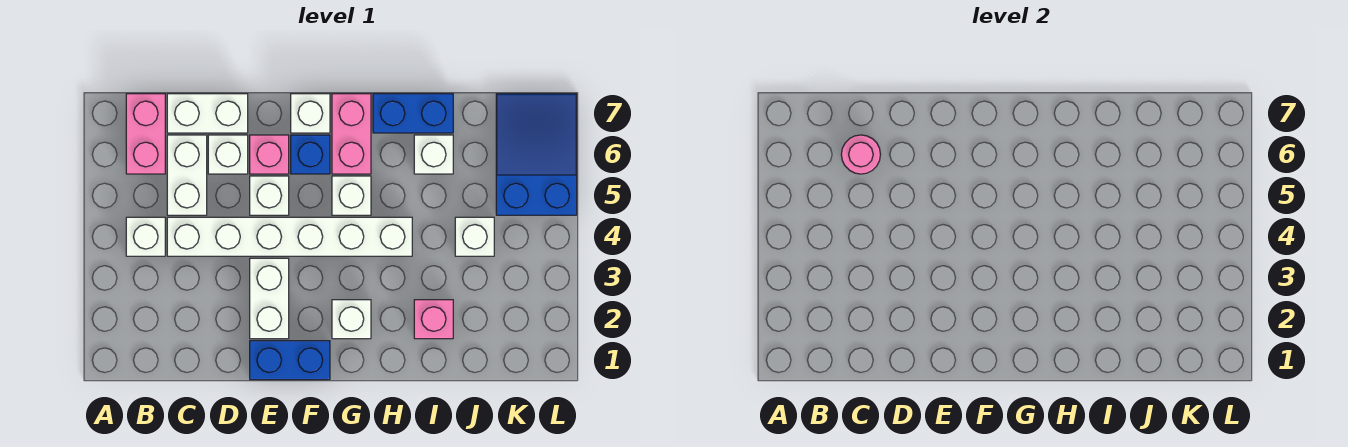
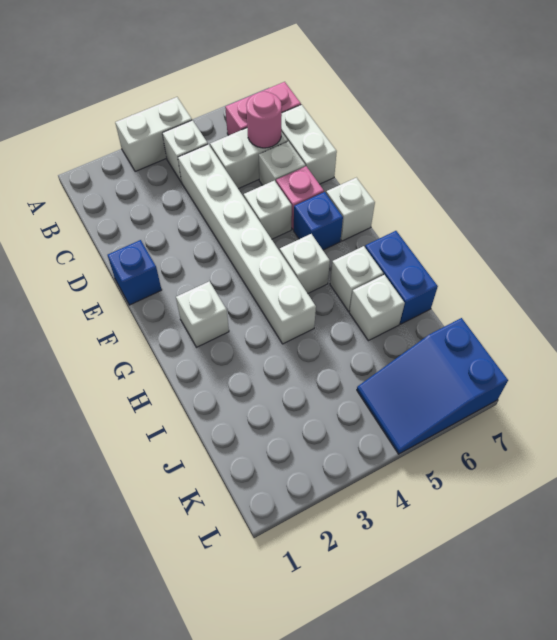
blue brick E1:F1 level 1 -> blue brick E1 level 1
white brick E2:E3 level 1 -> white brick A3:A4 level 1
pink brick G6:G7 level 1 -> none
pink brick I2 level 1 -> none
white brick J4 level 1 -> white brick H6 level 1
blue slope K5:L7 level 1 top 5 -> blue slope K5:L7 level 1 top 7

